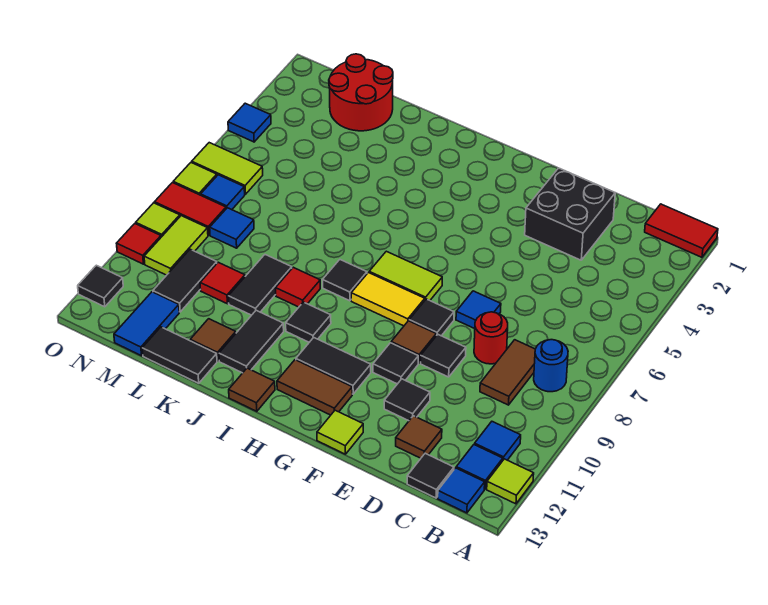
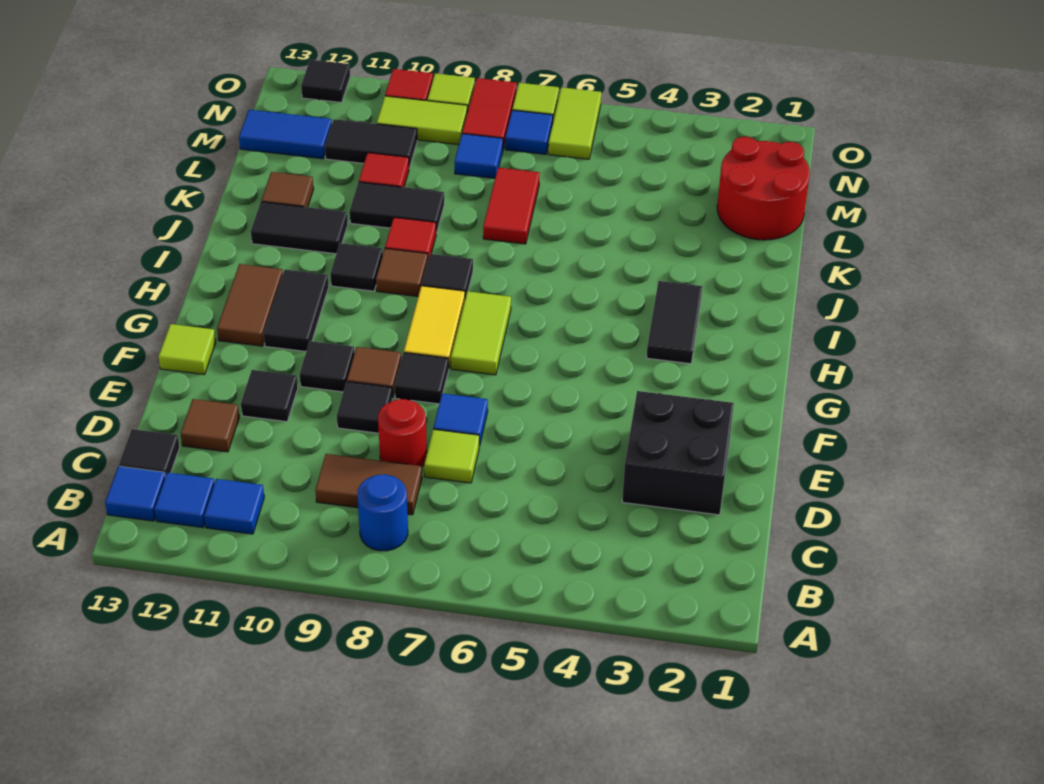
red tile A1:B1 level 1 -> red tile K7:L7 level 1
lime tile A12 level 1 -> lime tile D7 level 1
brown tile I13 level 1 -> brown tile I9 level 1
black tile K13:L13 level 1 -> black tile H3:I3 level 1
blue tile O4 level 1 -> none

